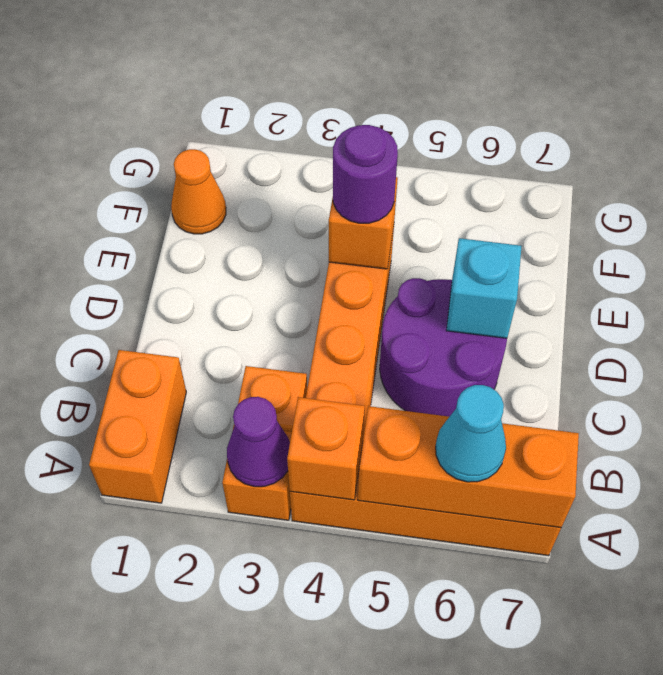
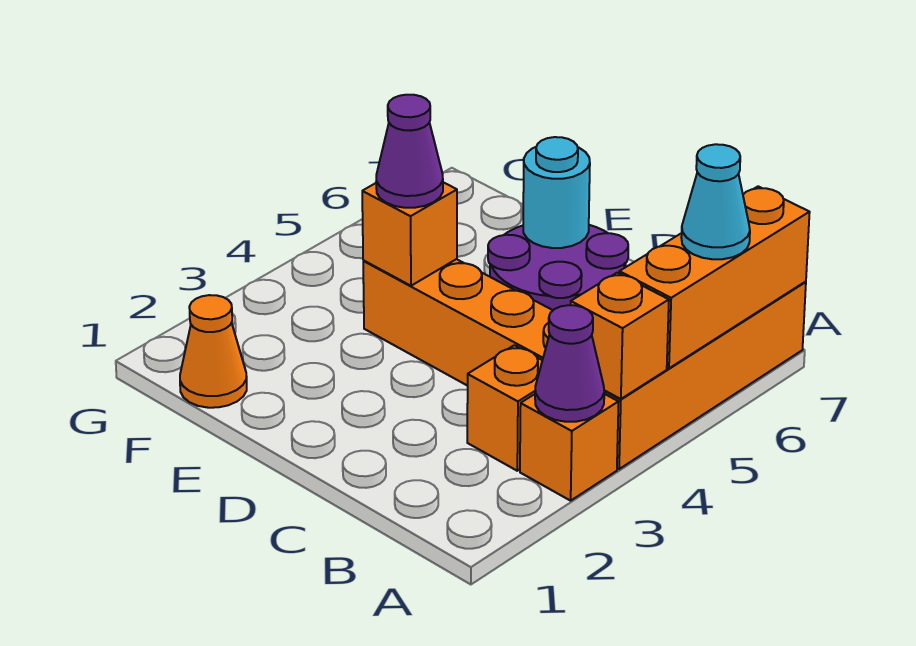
orange brick A1:B1 level 1 -> none
cyan brick D6 level 2 -> cyan round brick D6 level 2
purple round brick E4 level 3 -> purple cone E4 level 3

